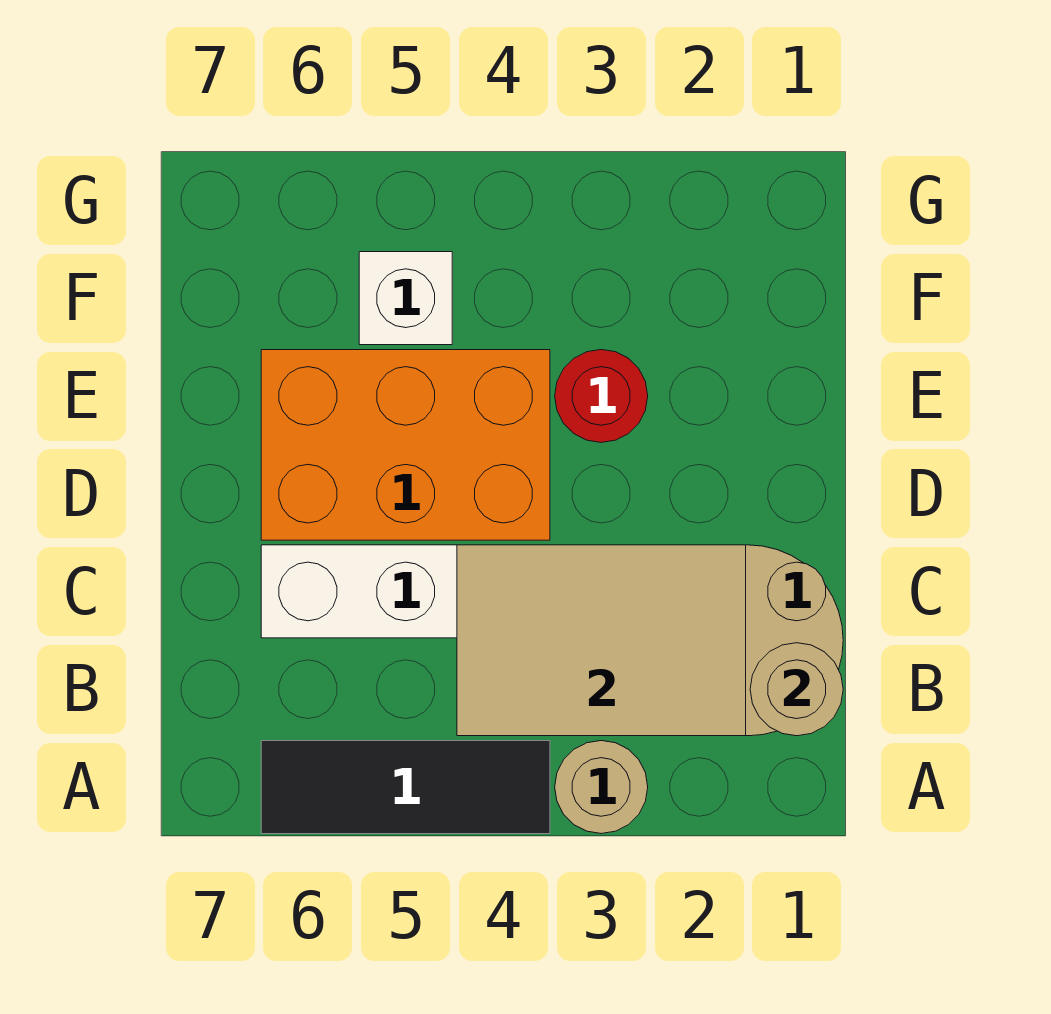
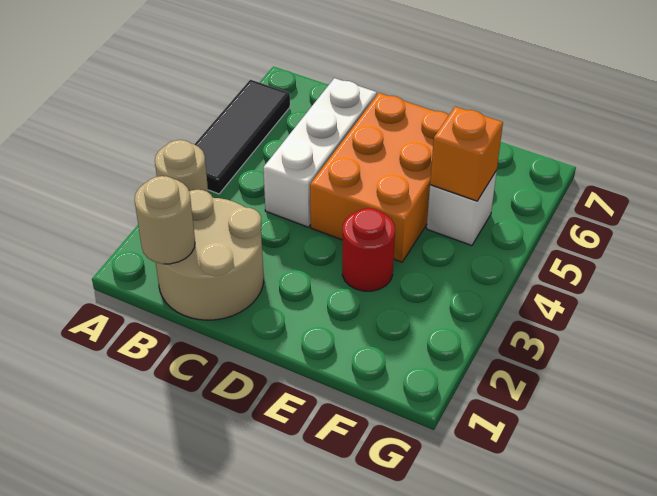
tan tile B2:C4 level 2 -> none
none -> orange brick F5 level 2

